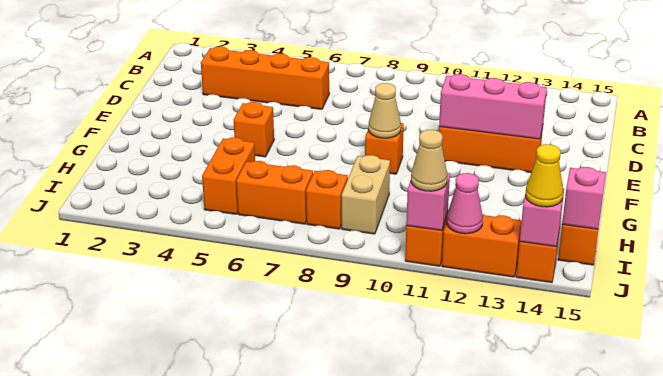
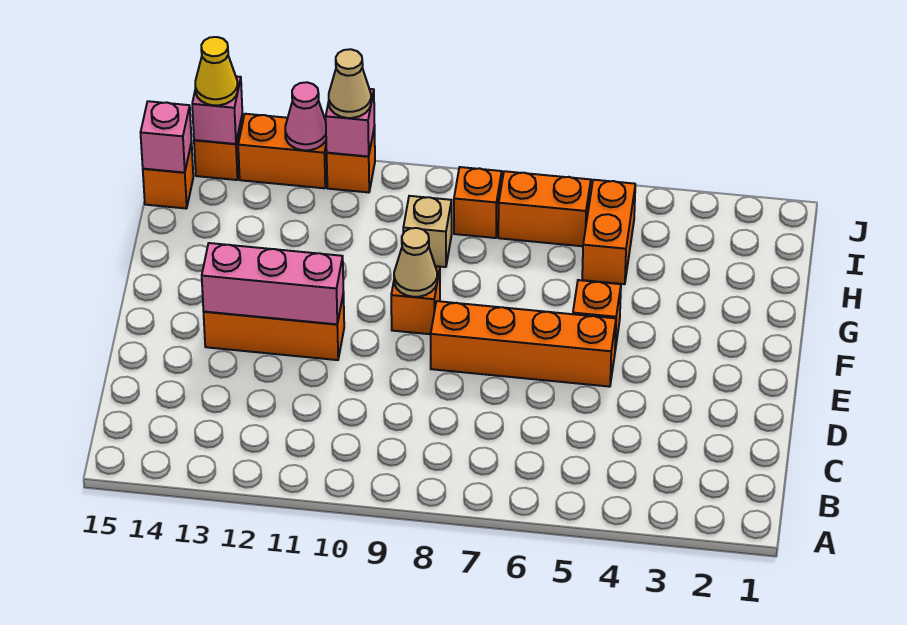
orange brick C3:C6 level 1 -> orange brick E5:E8 level 1
tan brick H9:I9 level 1 -> tan brick H9 level 1

